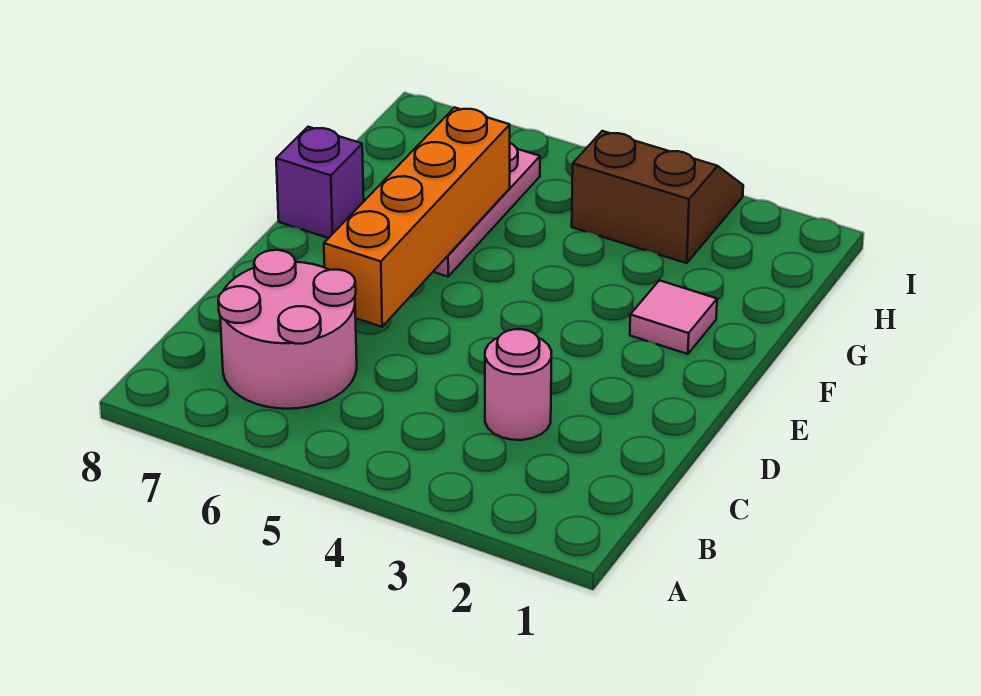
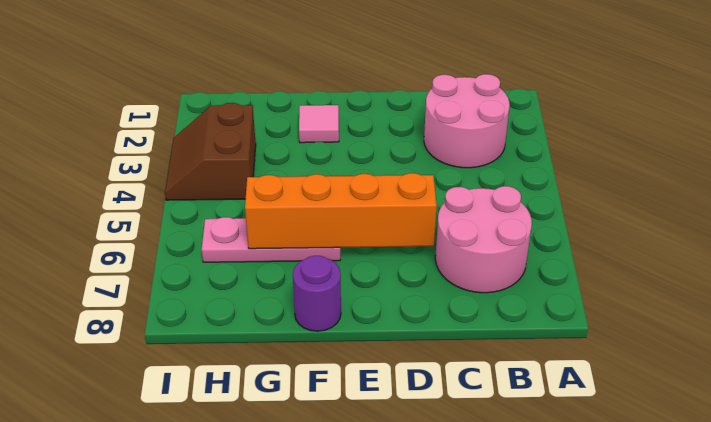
pink round brick C3 level 1 -> pink round brick B2:C3 level 1
purple brick F8 level 1 -> purple round brick F8 level 1

